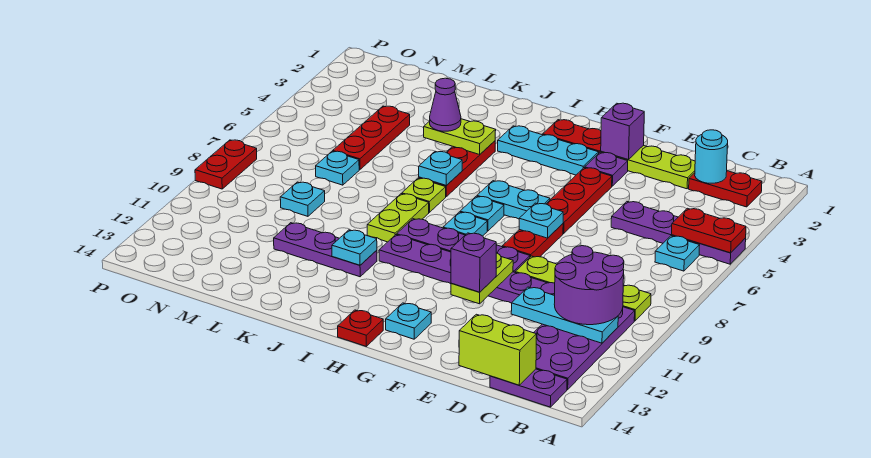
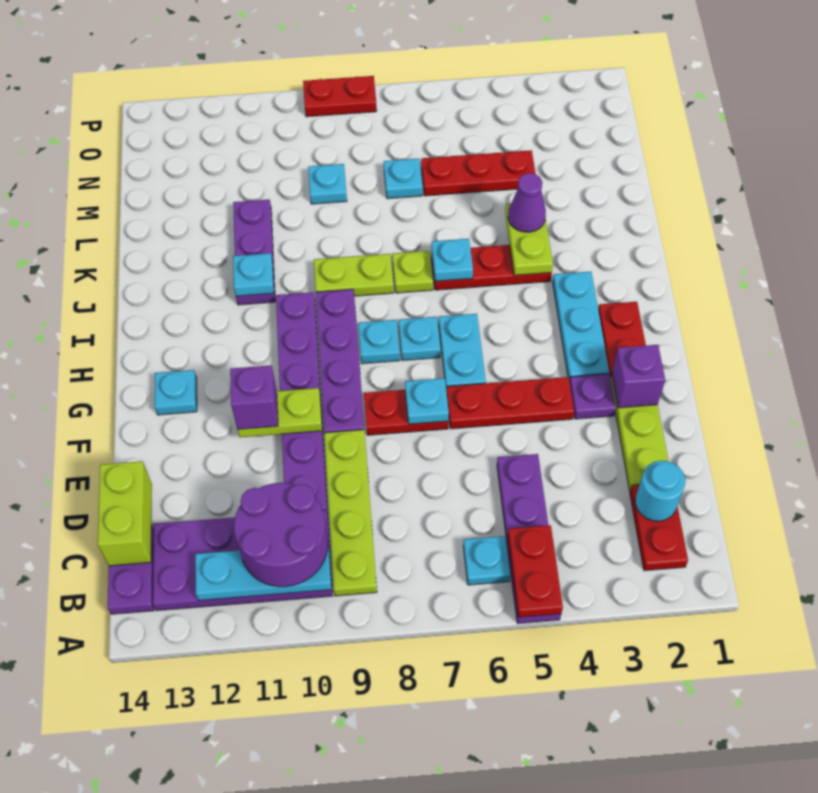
cyan plate B11:D11 level 2 -> cyan plate B10:B12 level 2
red plate H14 level 1 -> none

